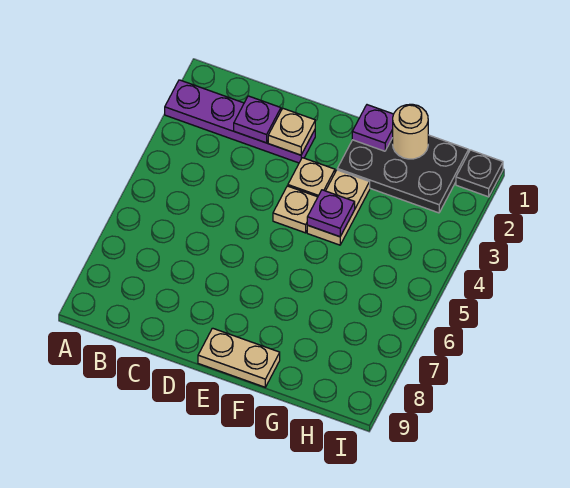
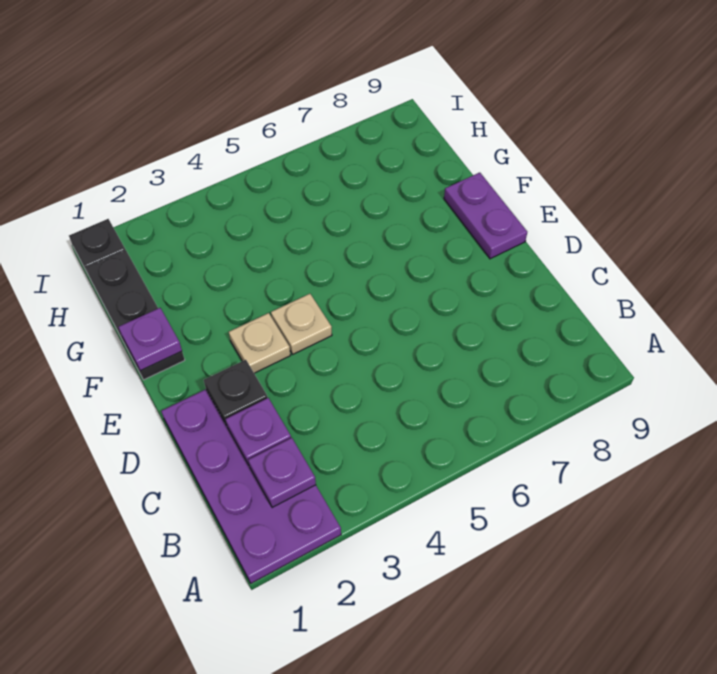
purple plate A2:D2 level 1 -> purple plate A1:D2 level 1
tan plate D2 level 2 -> black plate D2 level 2
tan plate E9:F9 level 1 -> purple plate E9:F9 level 1
black plate F1:H2 level 1 -> black plate F1:H1 level 1
tan plate F3:F4 level 1 -> none
purple plate F4 level 2 -> purple plate B2 level 2
tan round brick G1 level 2 -> none

